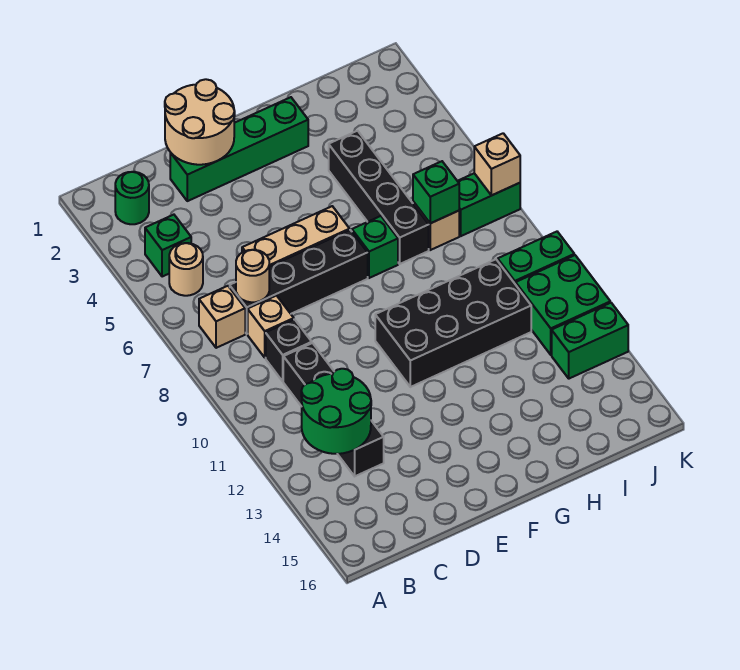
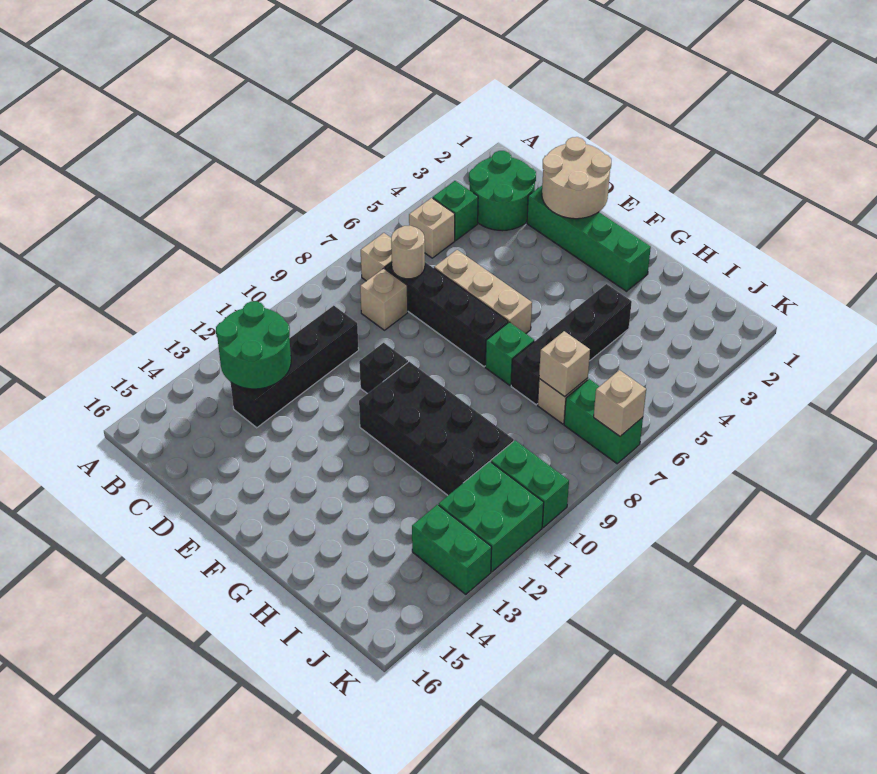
green round brick B2 level 1 -> green round brick B2:C3 level 1
tan round brick B5 level 1 -> tan brick B5 level 1
black brick C9 level 1 -> black brick E10 level 1
green brick I7 level 2 -> tan brick I7 level 2

